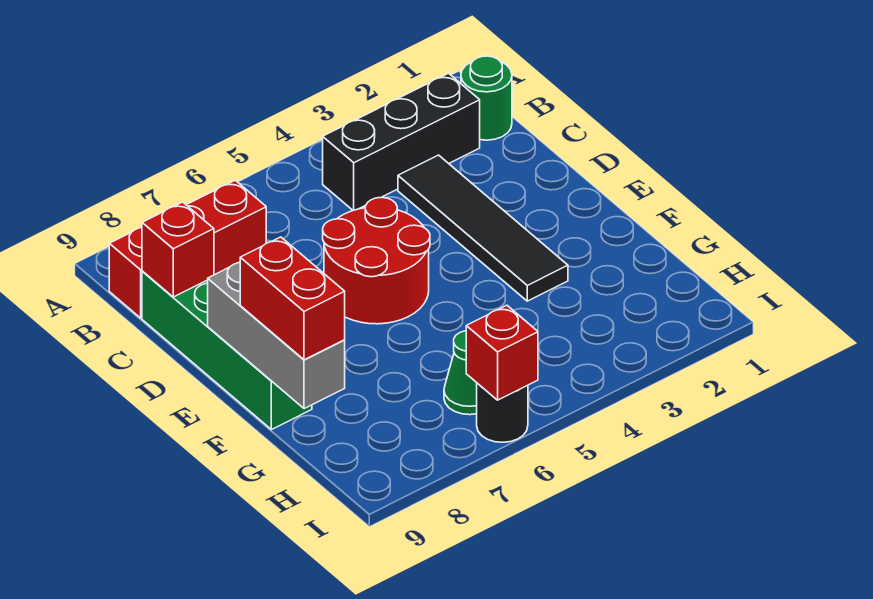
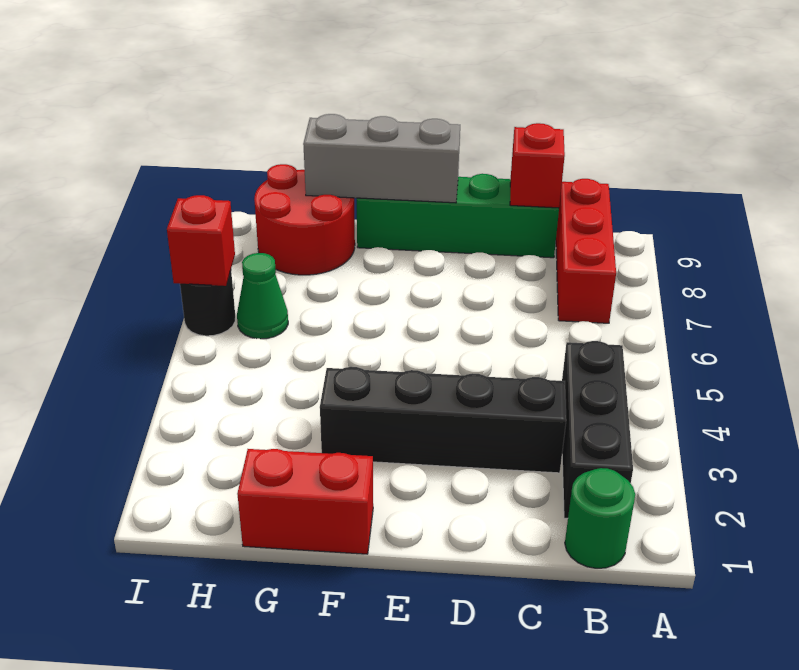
black tile C3:F3 level 1 -> black brick C3:F3 level 1
red round brick D5:E6 level 1 -> red round brick G8:H9 level 1
red brick F9:G9 level 3 -> red brick F1:G1 level 1

